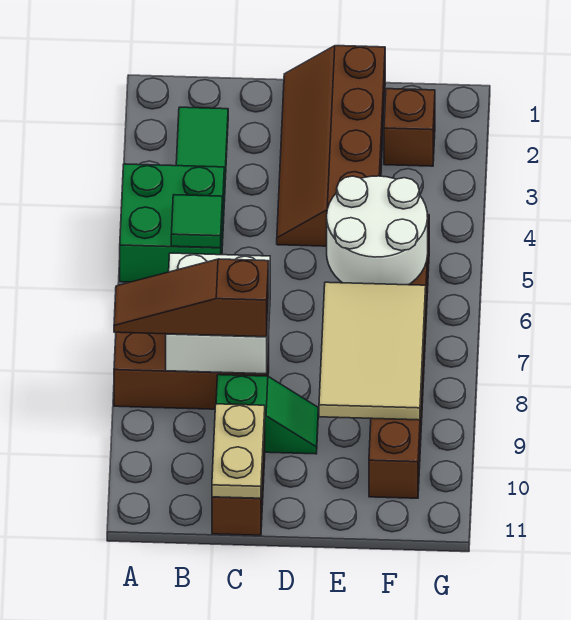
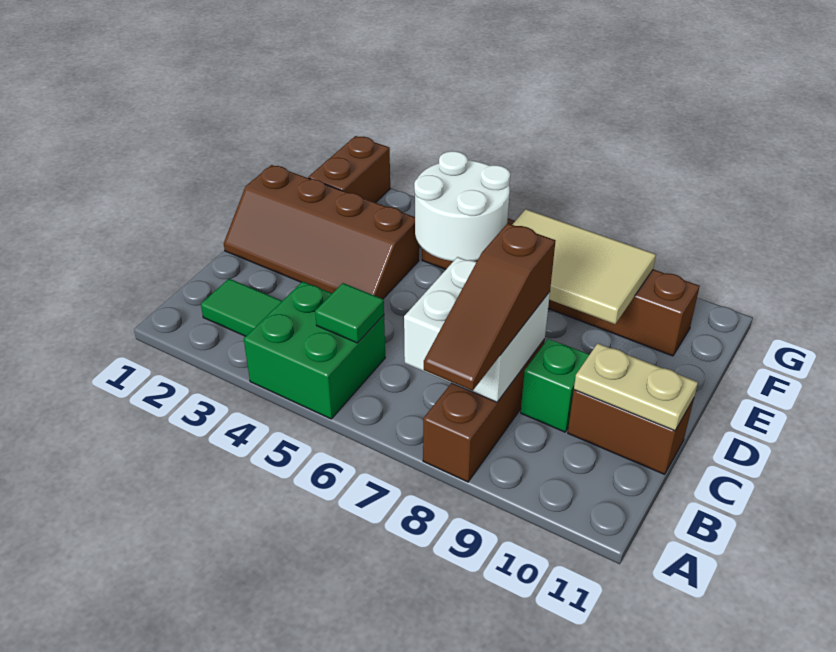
brown brick F2 level 1 -> brown brick F2:G2 level 1

